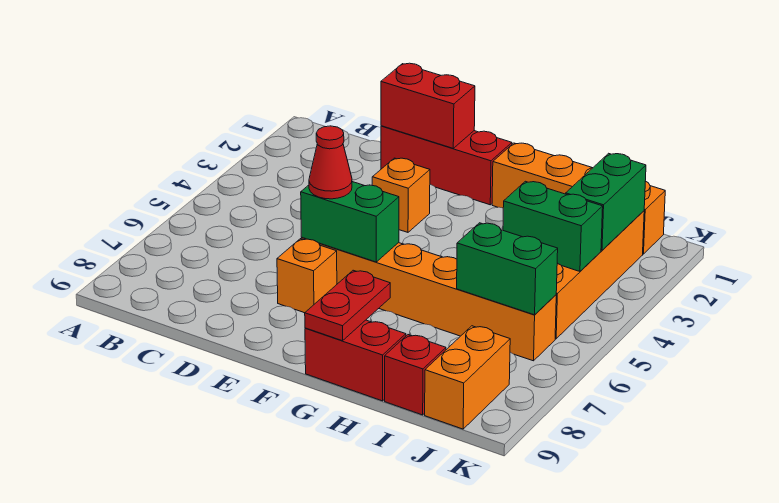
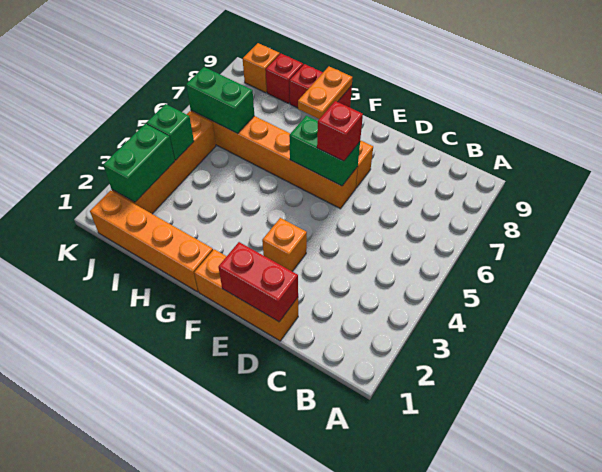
red brick D1:F1 level 1 -> orange brick D1:F1 level 1
red cone E6 level 3 -> red brick E6 level 3
red plate G8:G9 level 2 -> orange plate G8:G9 level 2
green brick I4:J4 level 2 -> green brick J4 level 2
orange brick J8:J9 level 1 -> orange brick J9 level 1

